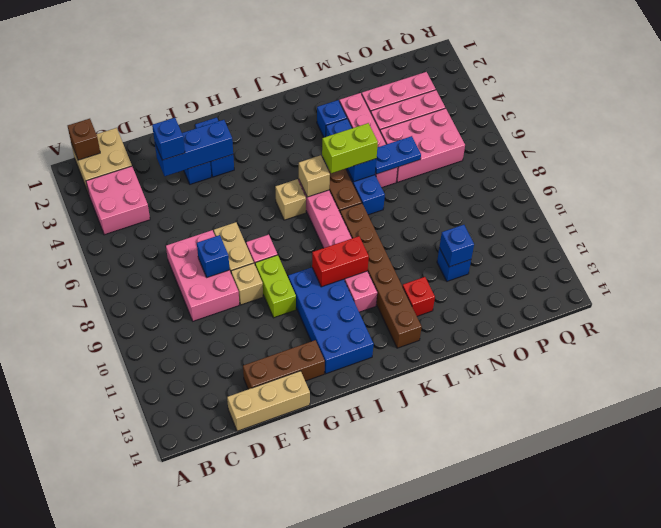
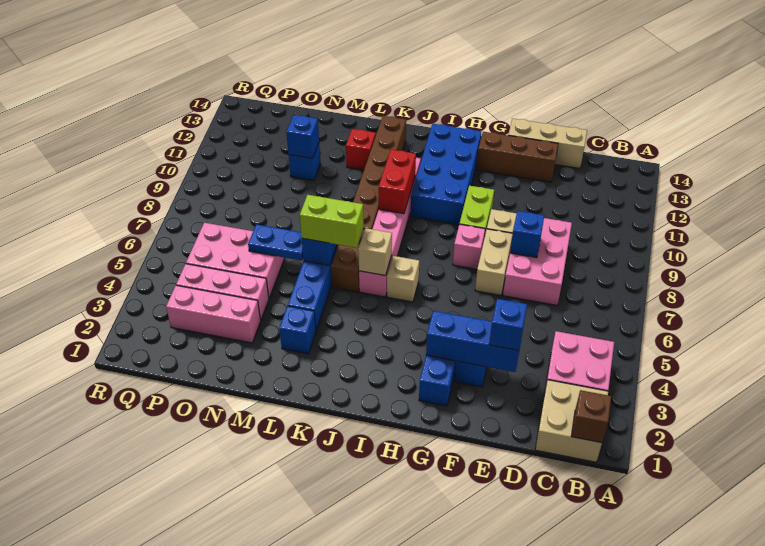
red brick I10:J10 level 2 -> red brick J9:J10 level 2
pink brick M3:M6 level 1 -> none

